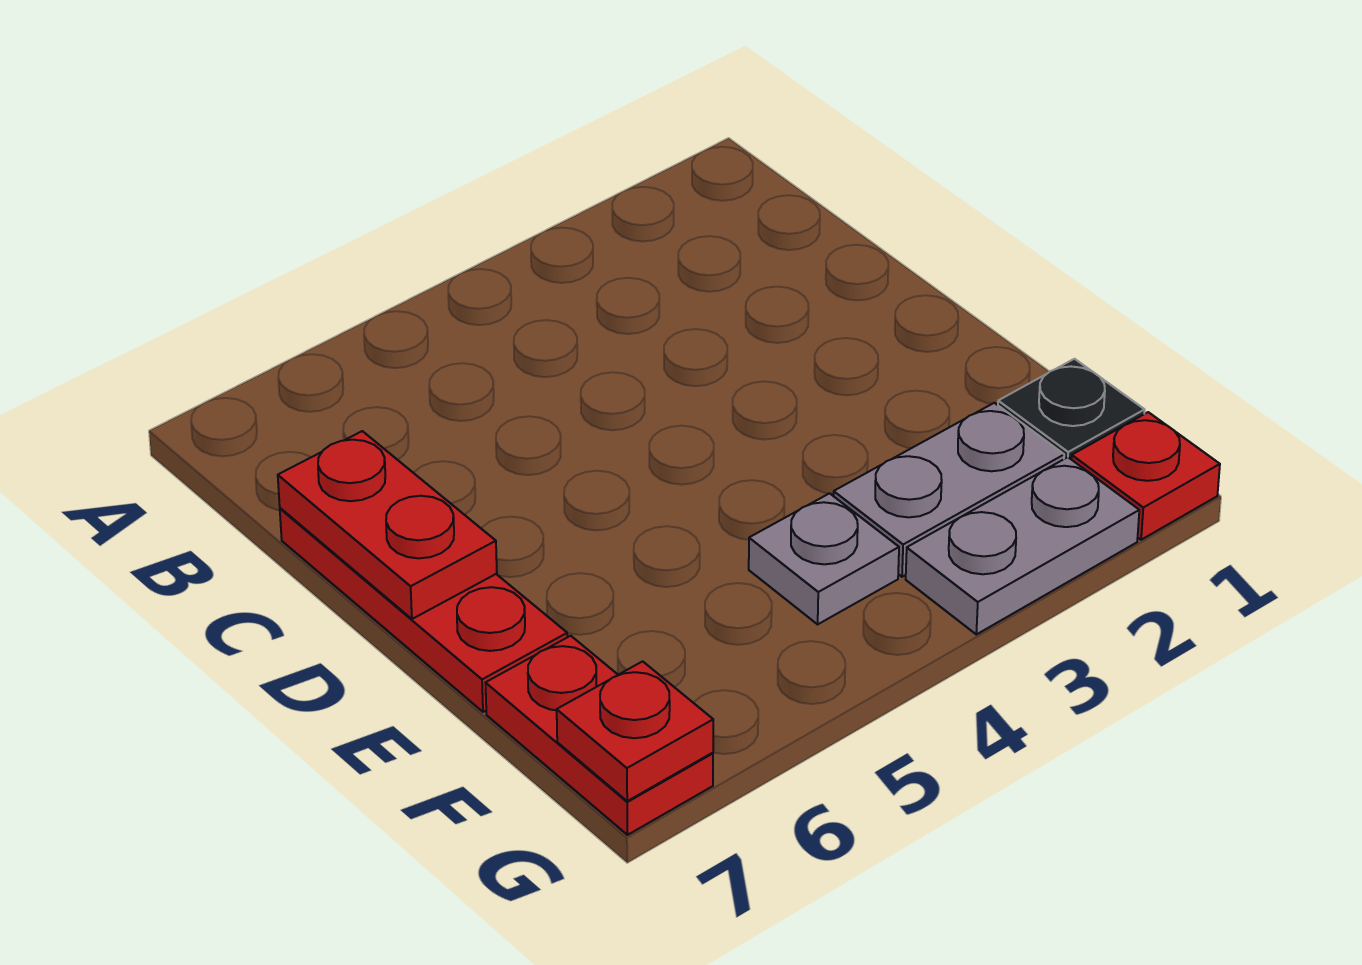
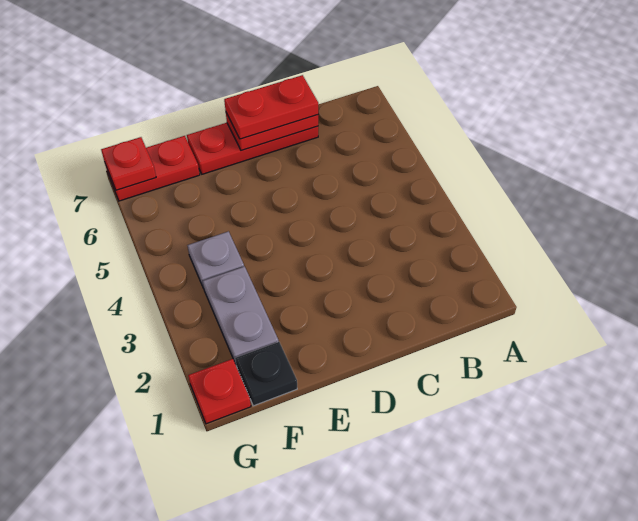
none -> red plate C7:D7 level 3
grey plate G2:G3 level 1 -> none

